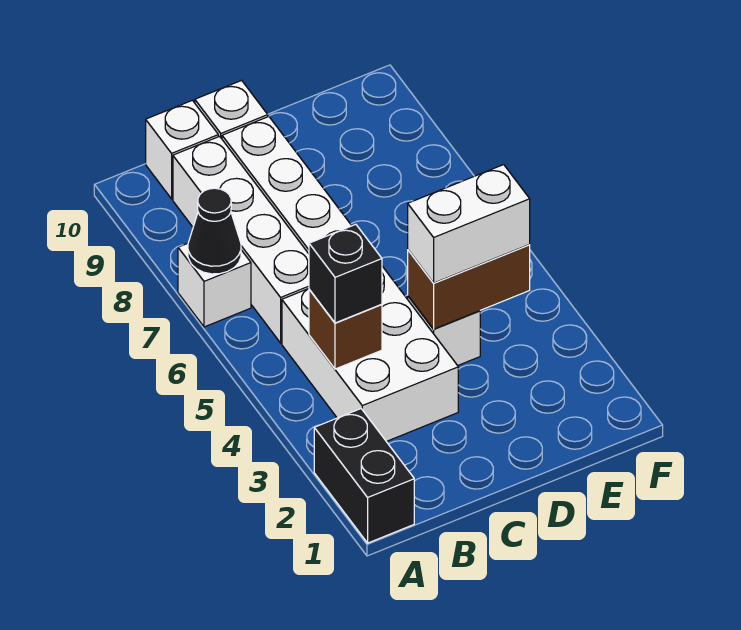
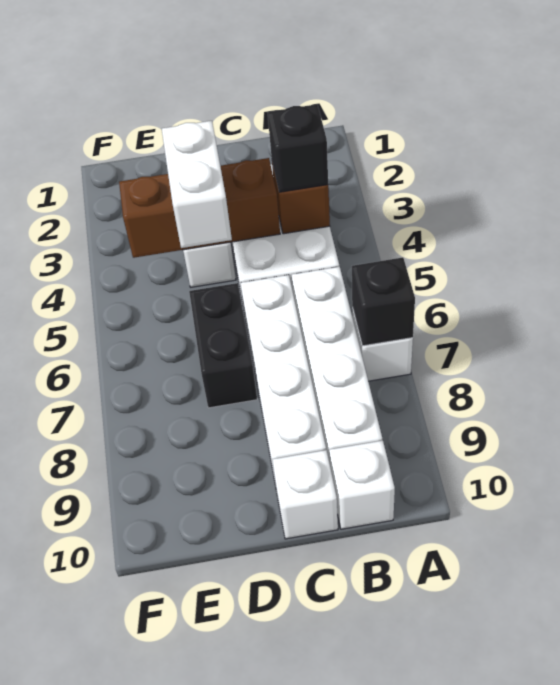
black brick A1:A2 level 1 -> black brick D6:D7 level 1
black cone A7 level 2 -> black brick A7 level 2
brown brick D4:E4 level 2 -> brown brick C4:E4 level 2
white brick D4:E4 level 3 -> white brick D4:D5 level 3

